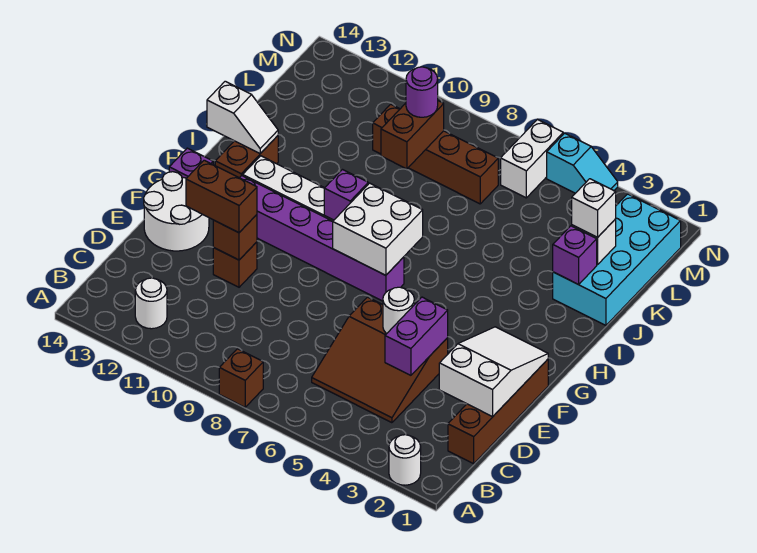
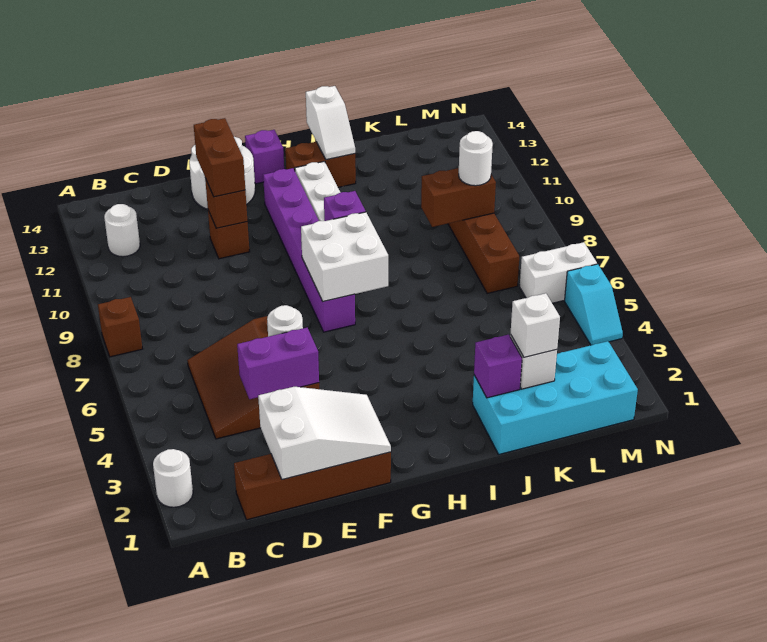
purple round brick L9 level 3 -> white round brick L9 level 3

